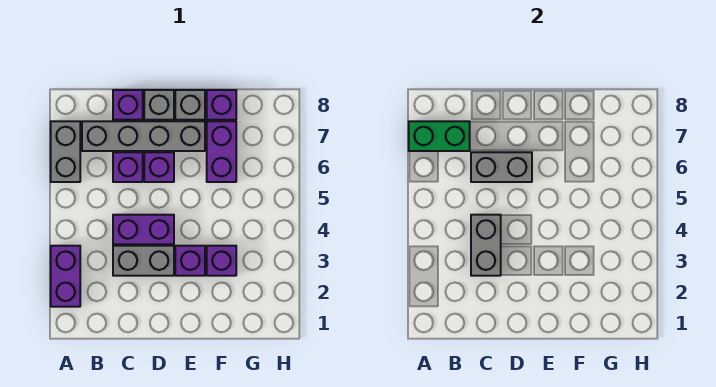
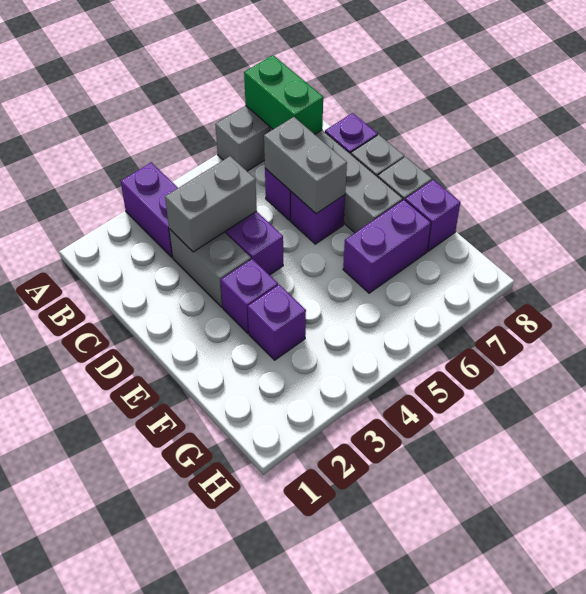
purple brick A2:A3 level 1 -> purple brick A3:B3 level 1

